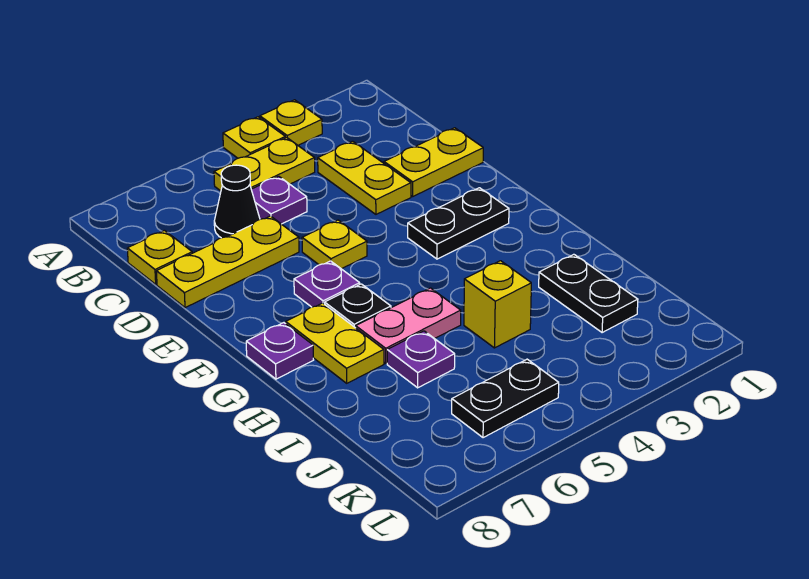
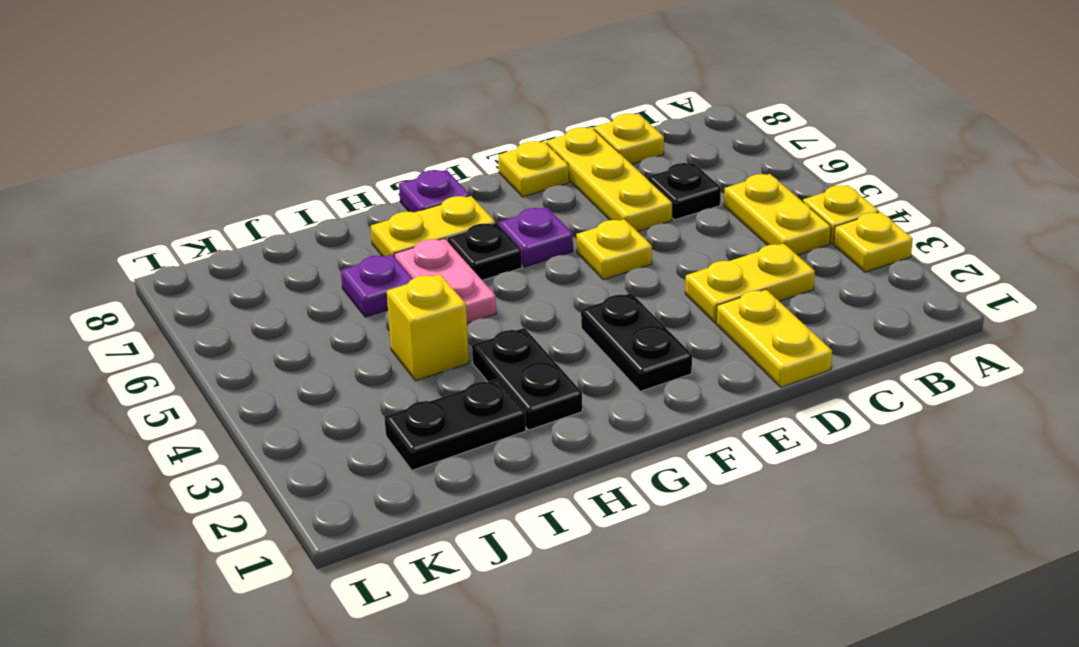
purple plate C5 level 1 -> none
black cone C6 level 1 -> black plate C6 level 1
none -> yellow plate E8 level 1
black plate K5:K6 level 1 -> black plate H2:H3 level 1

